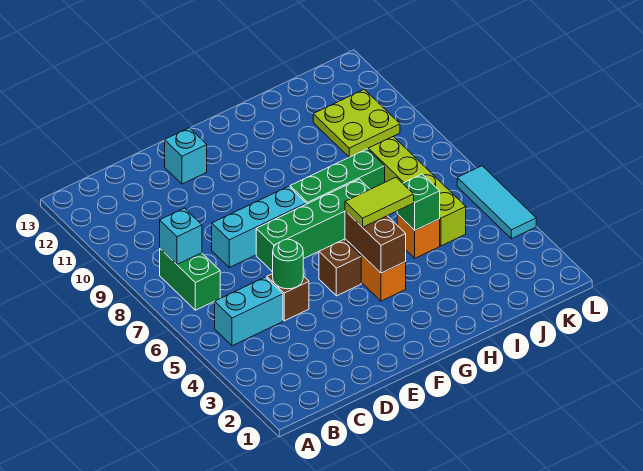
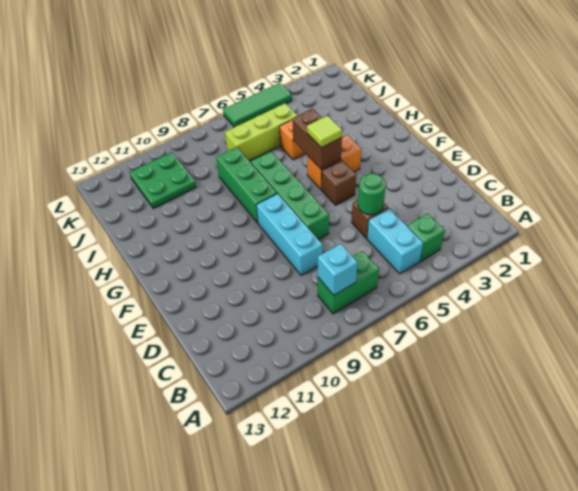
cyan brick E12 level 1 -> none
brown brick G4:G5 level 2 -> brown brick G5:H5 level 2
lime tile G5:H5 level 3 -> lime tile G5 level 3
green brick I5 level 2 -> green brick B4 level 1
lime brick J5:J8 level 1 -> lime brick J5:J7 level 1
lime plate J10:K11 level 1 -> green plate J10:K11 level 1
cyan tile L4:L6 level 1 -> green tile L4:L6 level 1

